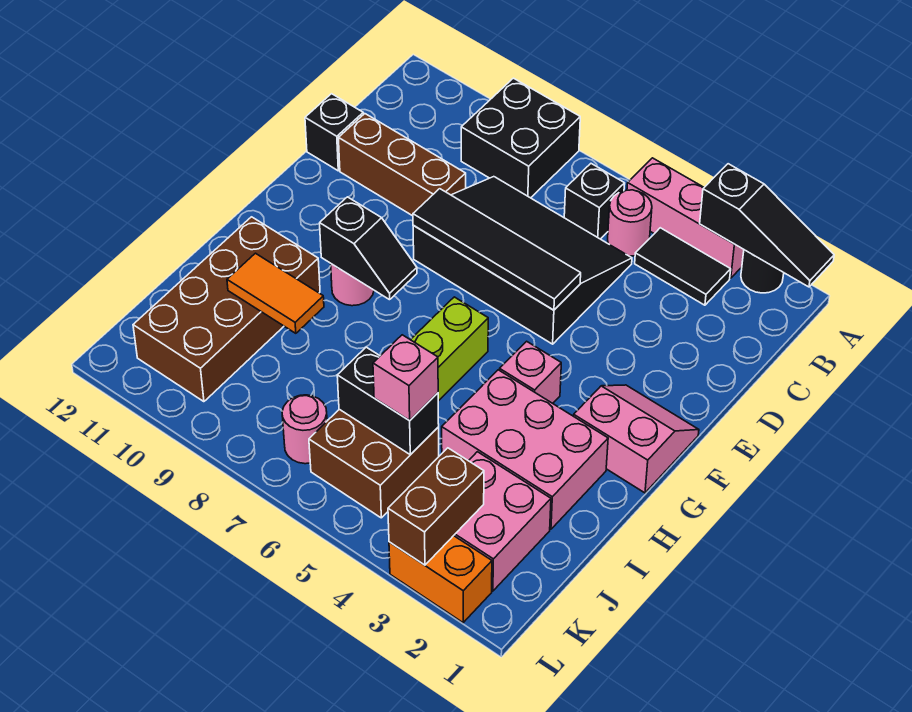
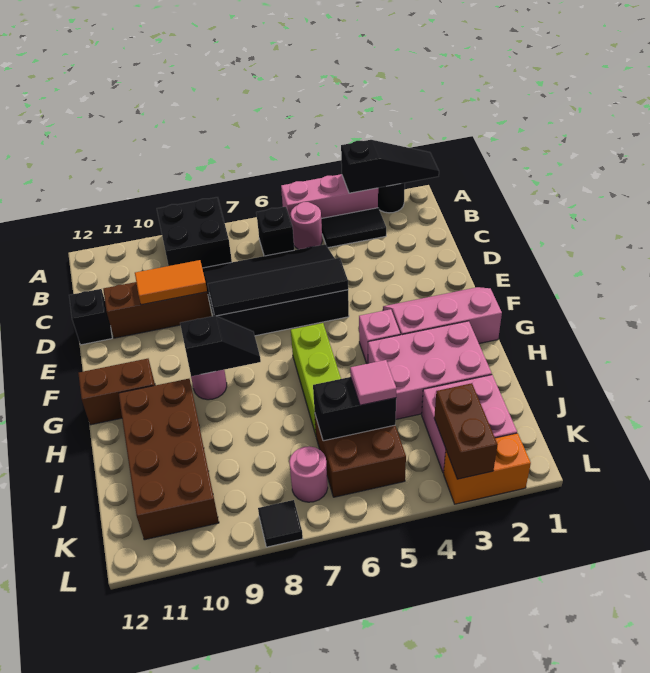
pink slope F1:G2 level 1 top G -> pink slope F1:G3 level 1 top G
none -> brown brick G11:G12 level 1
orange tile I9:I10 level 2 -> orange tile D9:D10 level 2
pink brick J5 level 3 -> pink tile J5 level 3
none -> black tile L8 level 1

